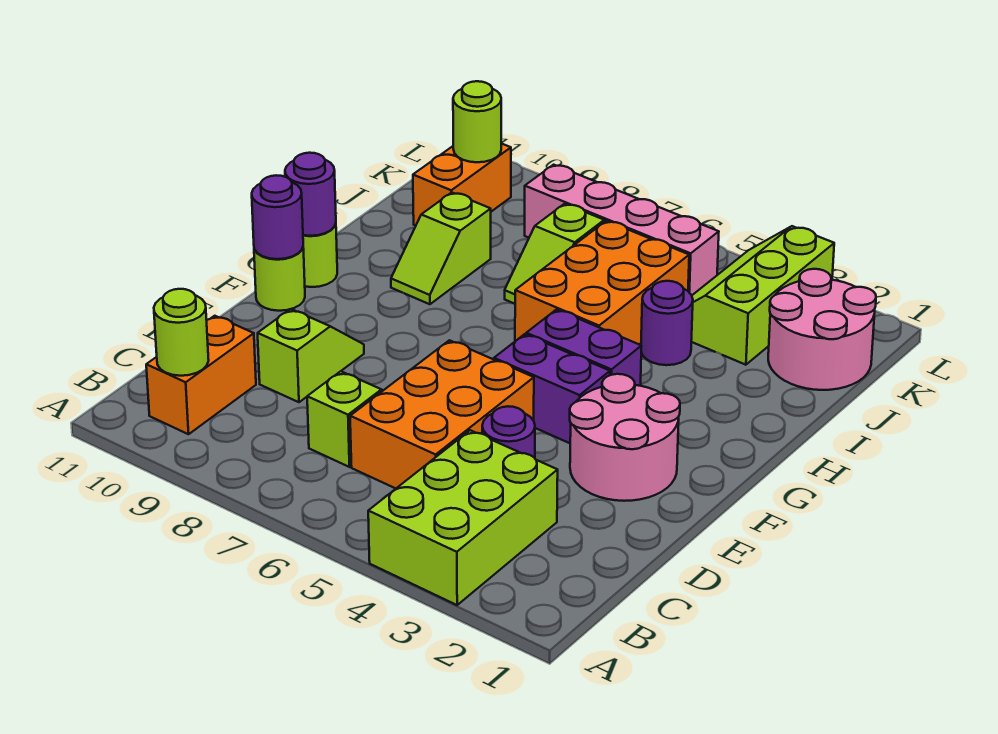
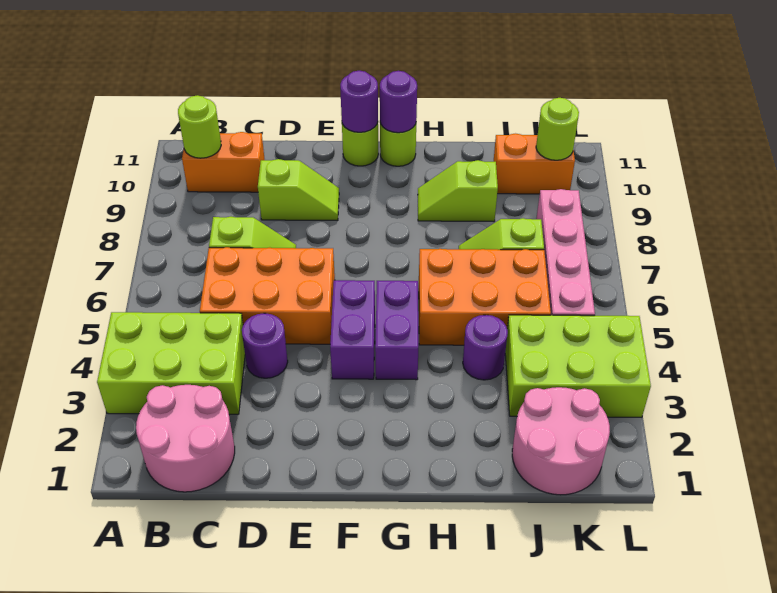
pink round brick E2:F3 level 1 -> pink round brick B1:C2 level 1
lime slope J3:L4 level 1 top 3 -> lime brick J3:L4 level 1

